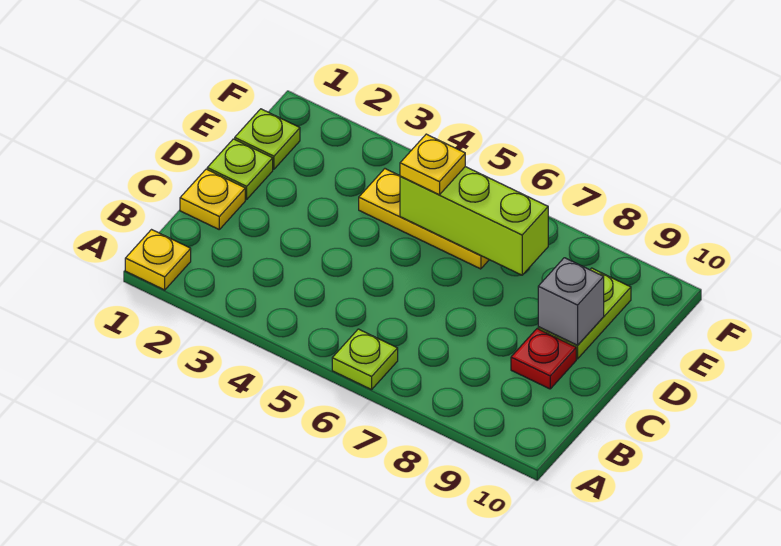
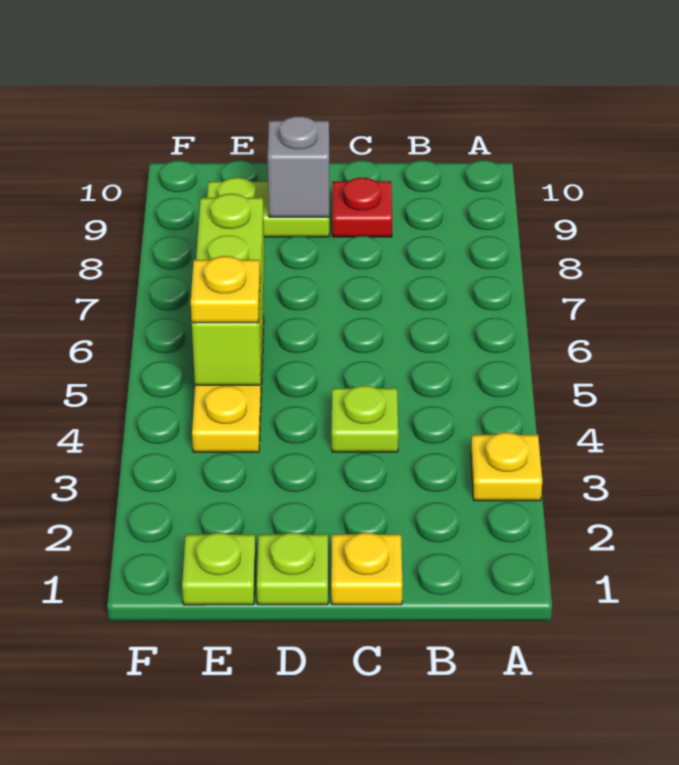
yellow plate A1 level 1 -> yellow plate A3 level 1
lime plate A6 level 1 -> lime plate C4 level 1

